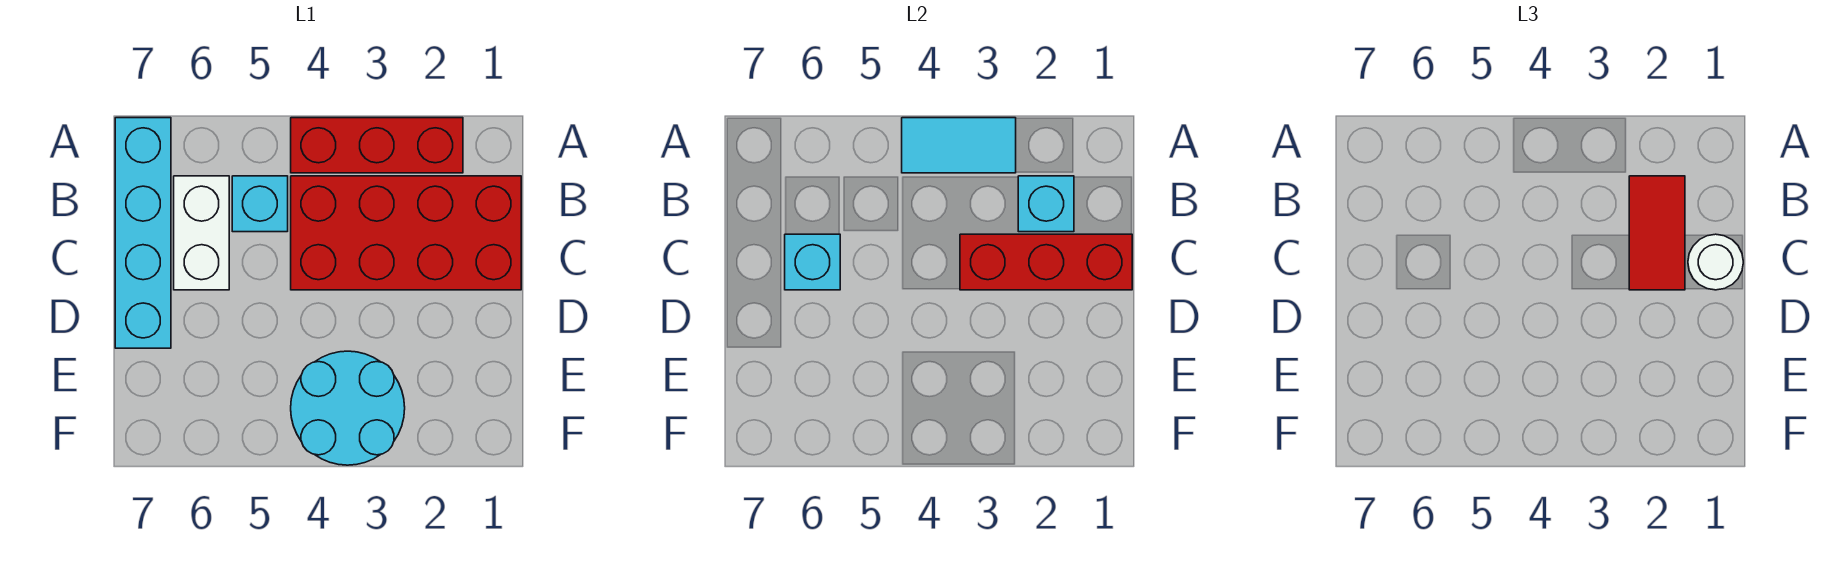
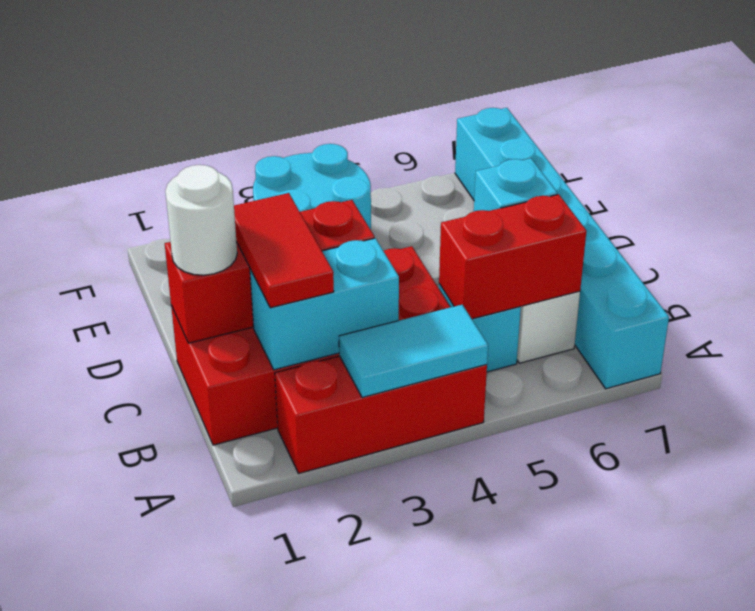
cyan brick A7:D7 level 1 -> cyan brick A7:F7 level 1
cyan brick B2 level 2 -> cyan brick B2:B3 level 2
none -> red brick B5:B6 level 2

